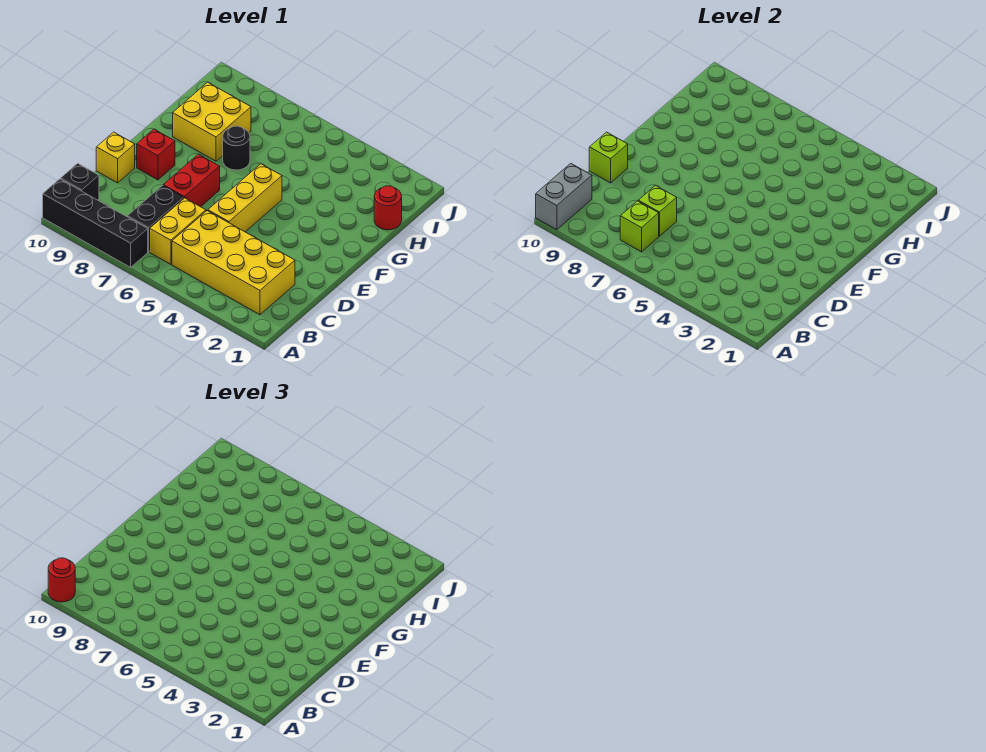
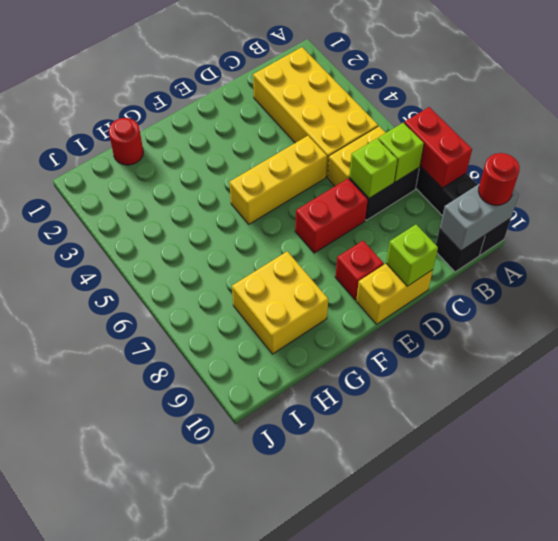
none -> red brick A7:A8 level 2
yellow brick D10 level 1 -> yellow brick D10:E10 level 1
black round brick G7 level 1 -> none

